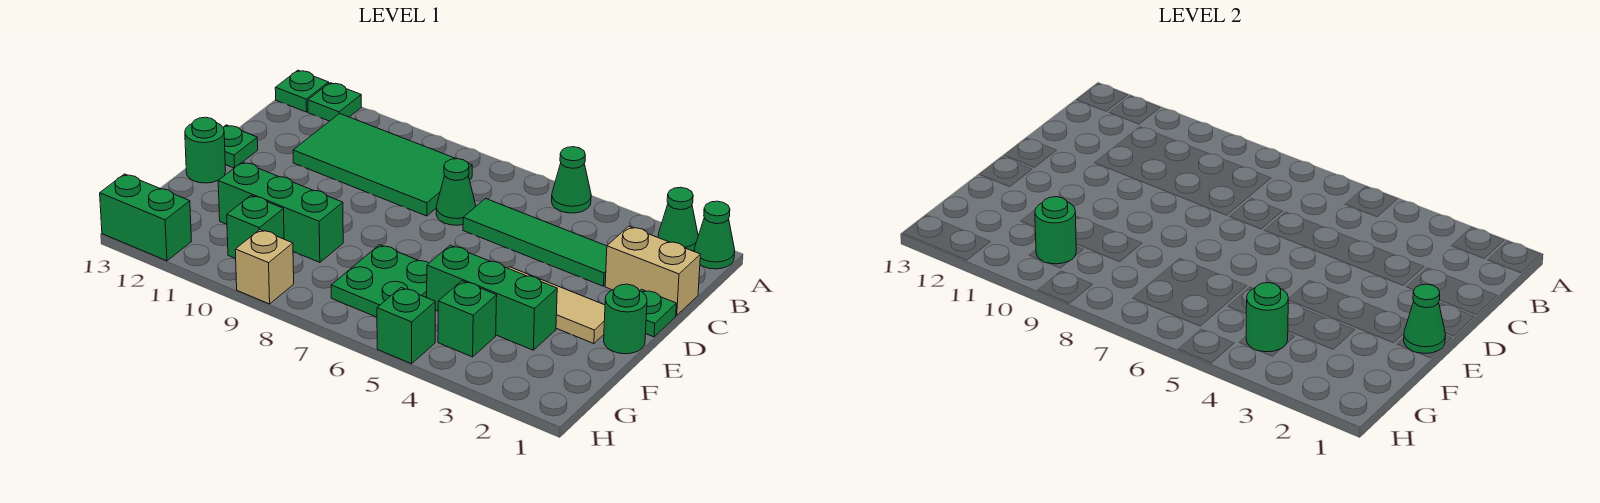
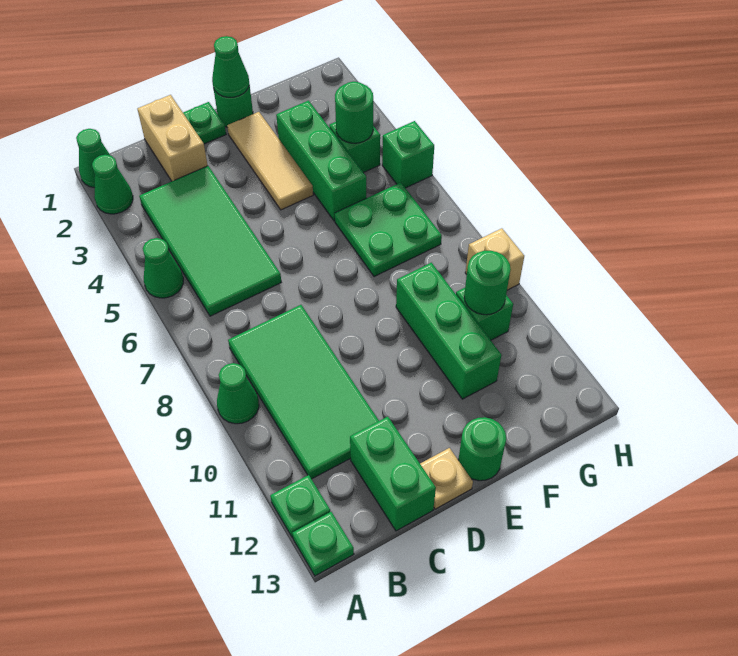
green tile C3:C6 level 1 -> green tile B3:C6 level 1
green cone C7 level 1 -> green cone A9 level 1
green plate D13 level 1 -> tan plate D13 level 1
green brick H12:H13 level 1 -> green brick C12:C13 level 1

